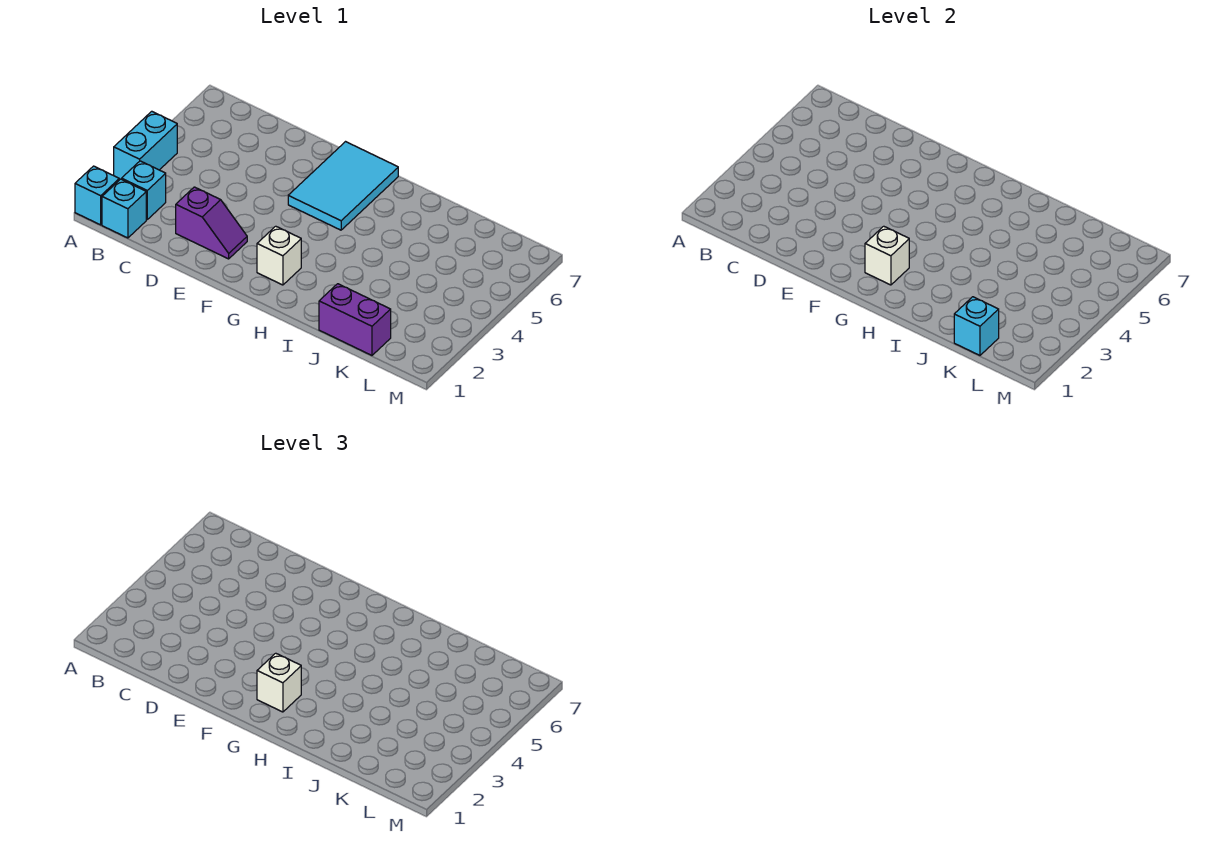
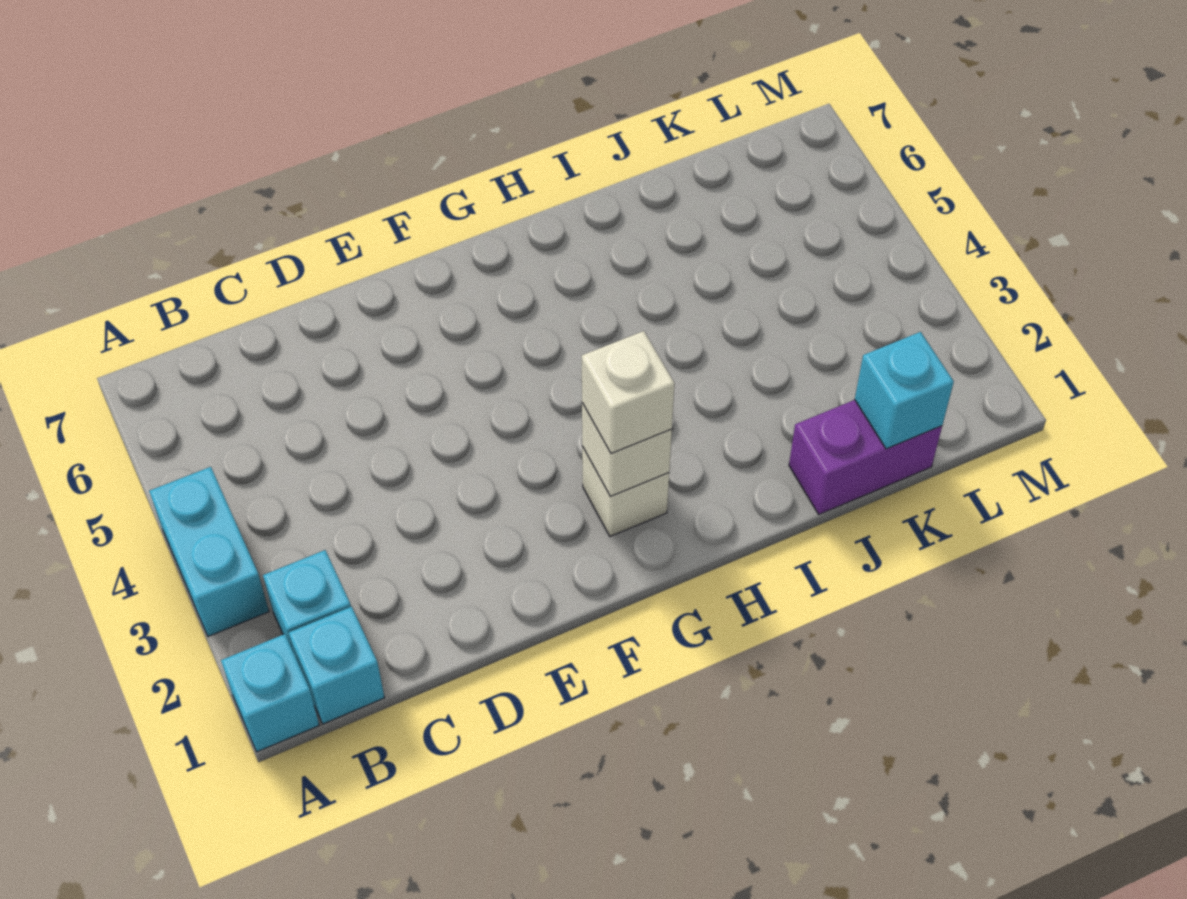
purple slope D2:E2 level 1 top D -> none
cyan tile F5:G7 level 1 -> none

